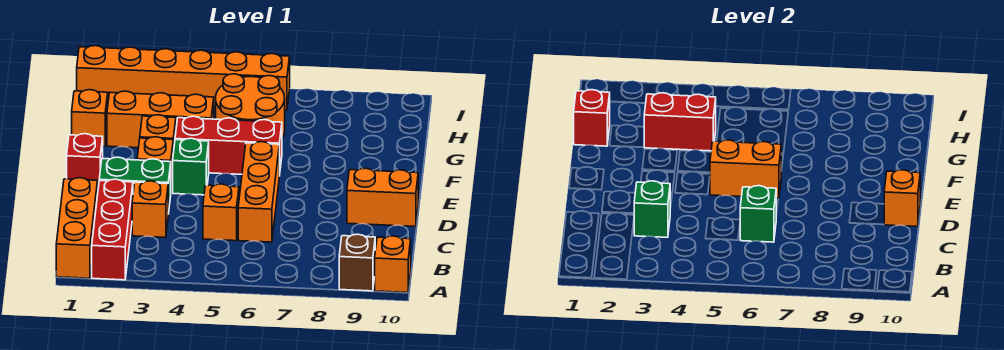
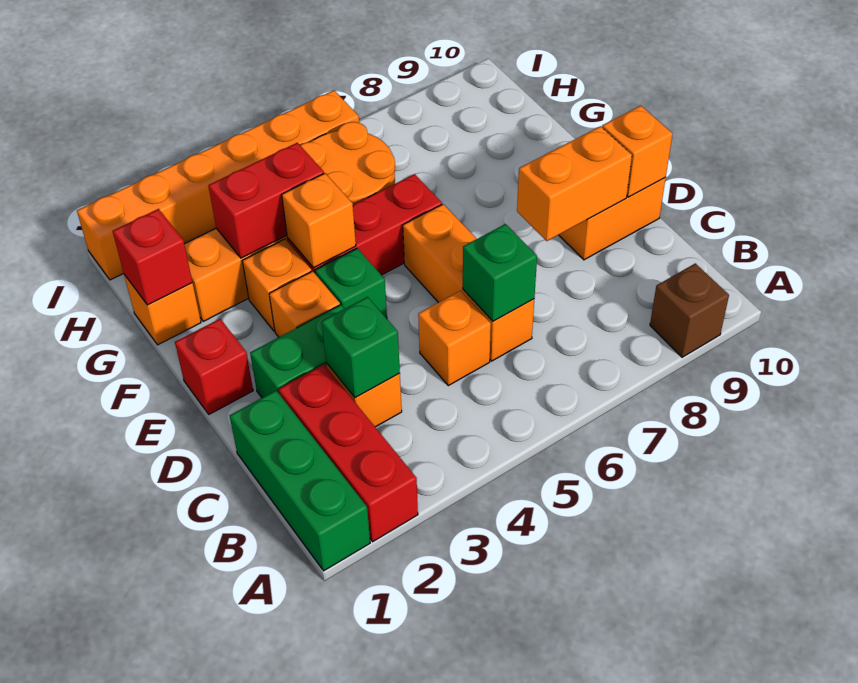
orange brick A1:C1 level 1 -> green brick A1:C1 level 1
orange brick A10 level 1 -> orange brick F4 level 2
orange brick E5:E6 level 2 -> orange brick D8:D9 level 2

